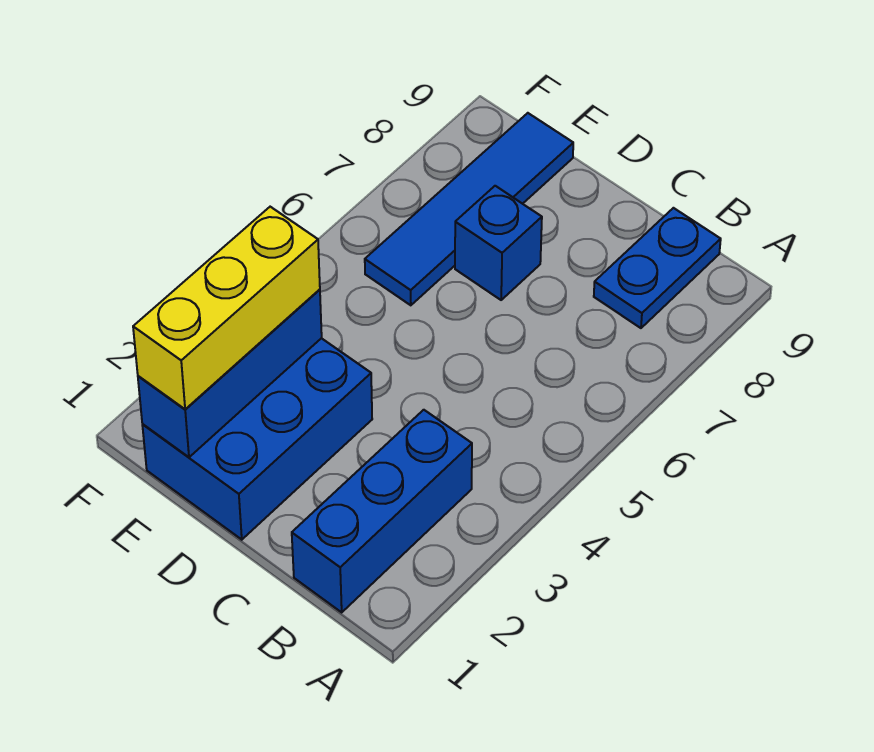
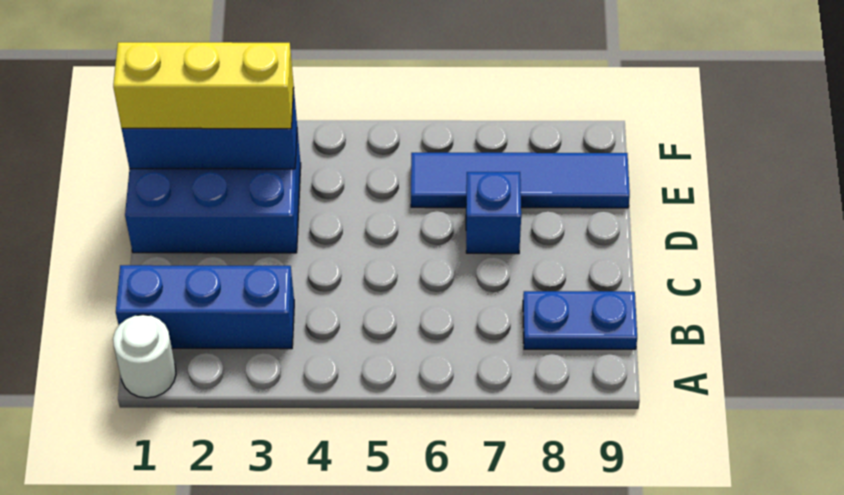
none -> white round brick A1 level 1

